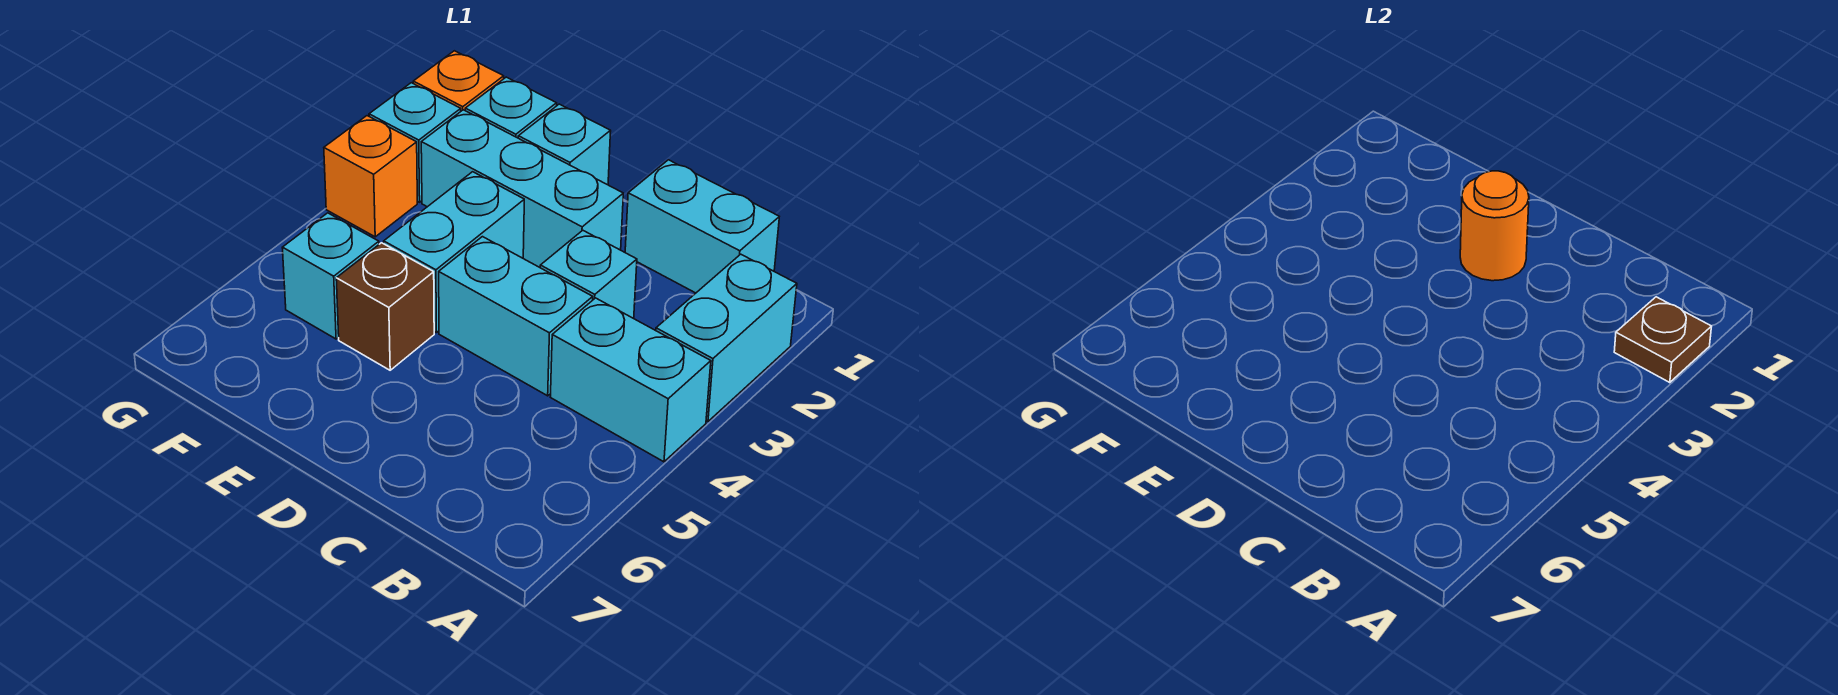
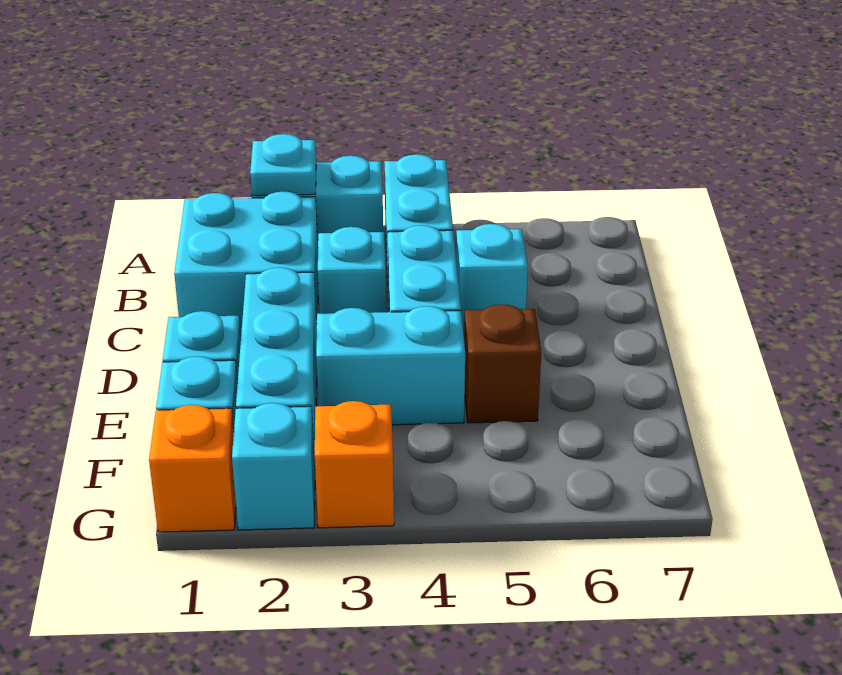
brown plate A2 level 2 -> cyan plate A2 level 2
cyan brick B1:C1 level 1 -> cyan brick B1:C2 level 1
orange round brick D2 level 2 -> none
cyan brick F5 level 1 -> cyan brick C5 level 1

